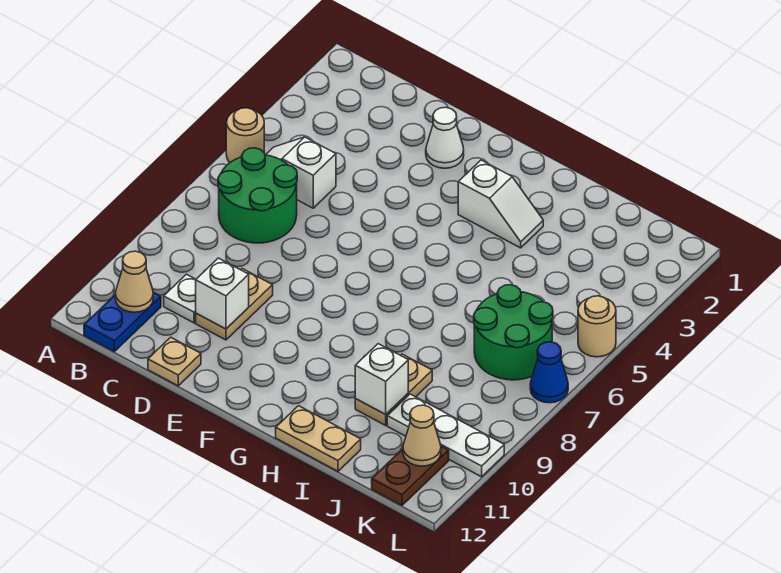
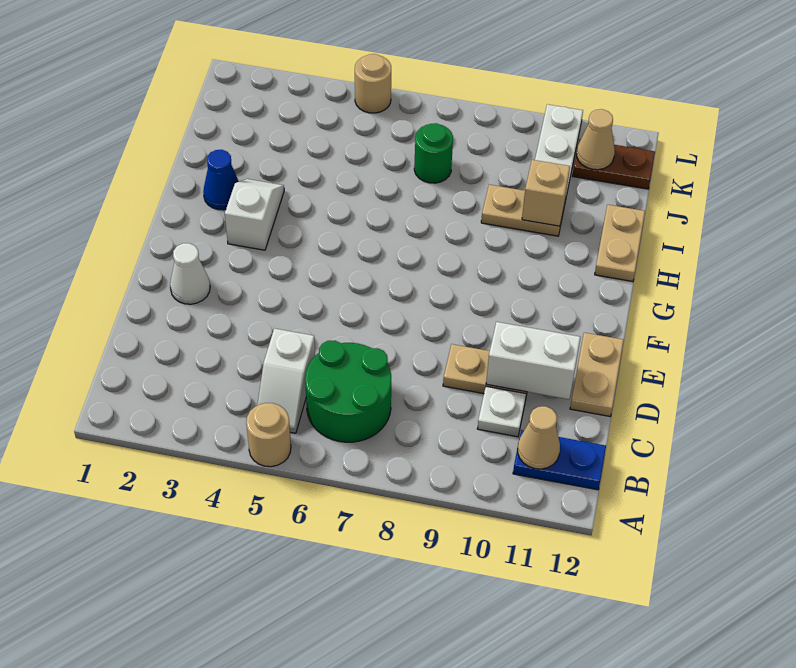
white brick D10 level 2 -> white brick D10:D11 level 2
tan plate D12 level 1 -> tan plate D12:E12 level 1
white brick I10 level 2 -> tan brick I10 level 2
green round brick J6:K7 level 1 -> green round brick J7 level 1
blue cone L7 level 1 -> blue cone H2 level 1

